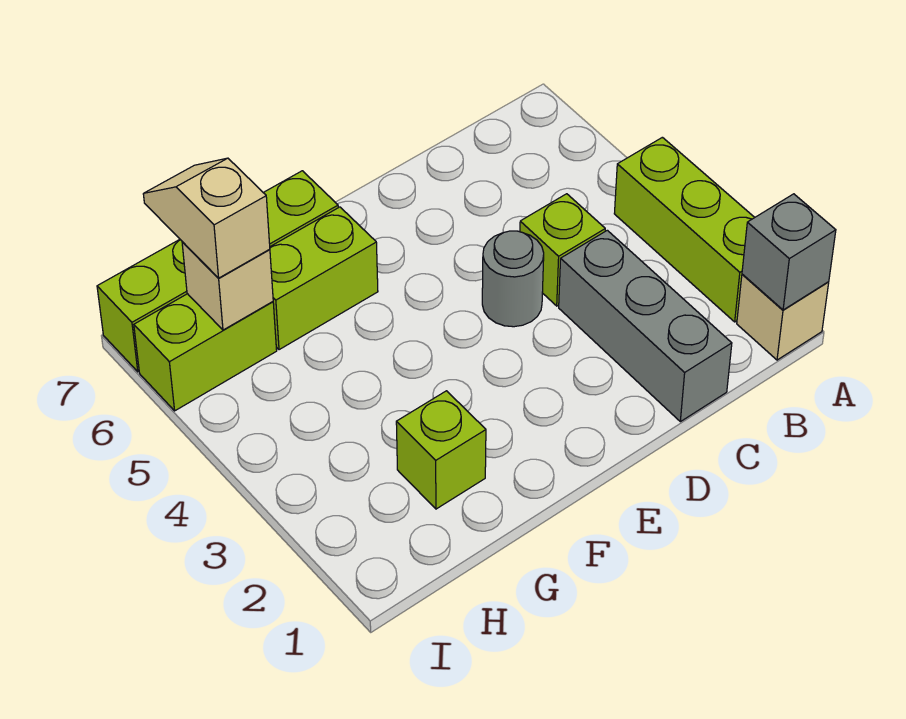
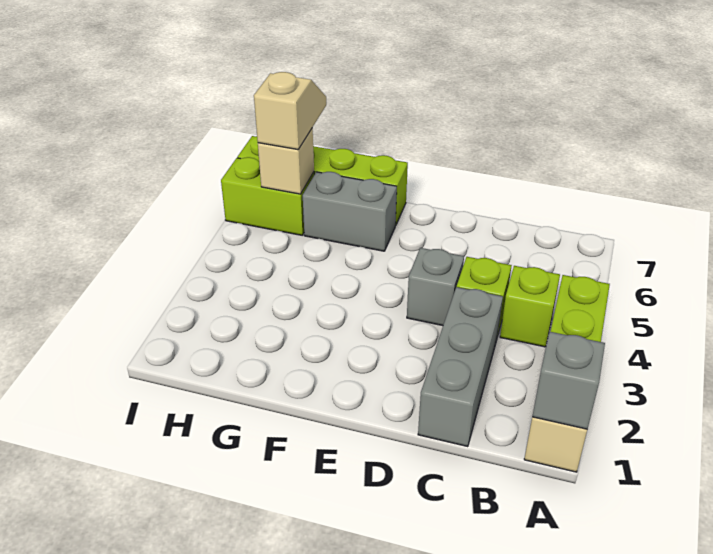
grey round brick D4 level 1 -> grey brick D4 level 1
lime brick F6:G6 level 1 -> grey brick F6:G6 level 1
lime brick G2 level 1 -> lime brick B4 level 1

